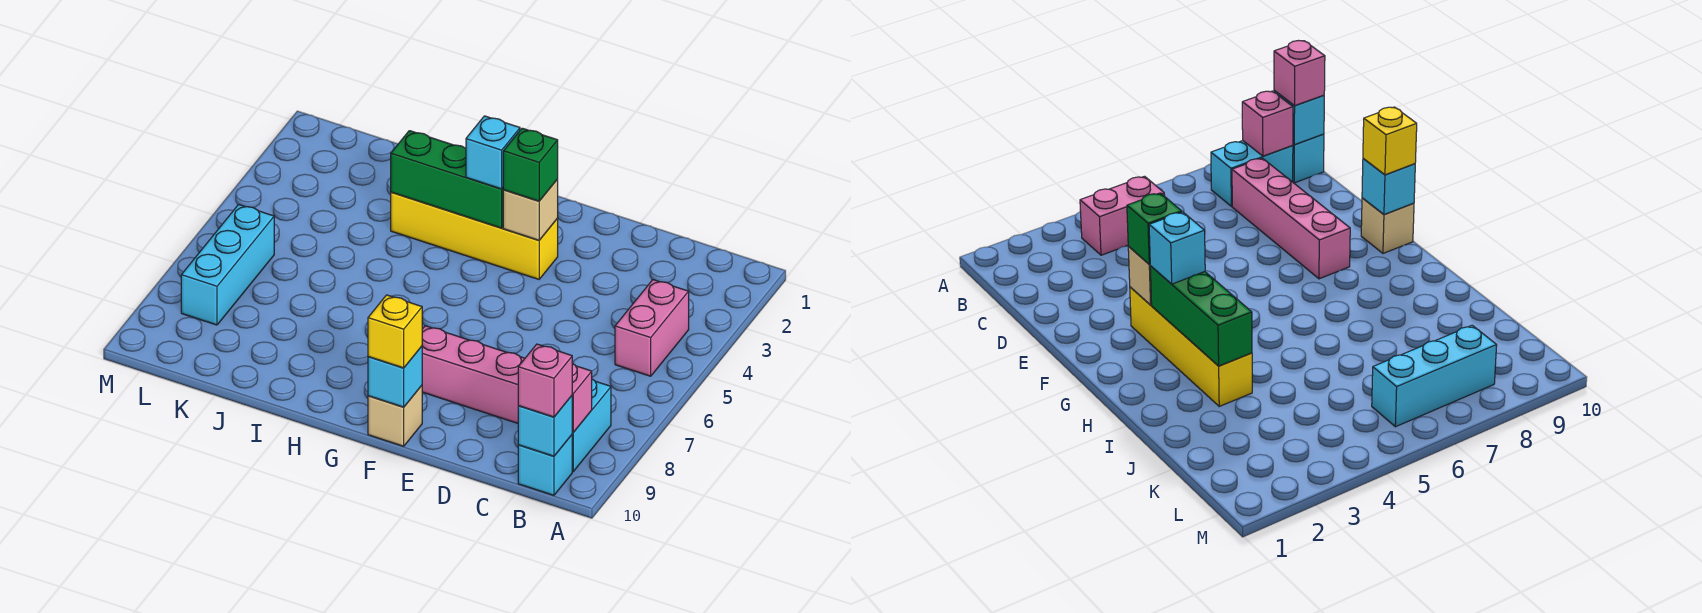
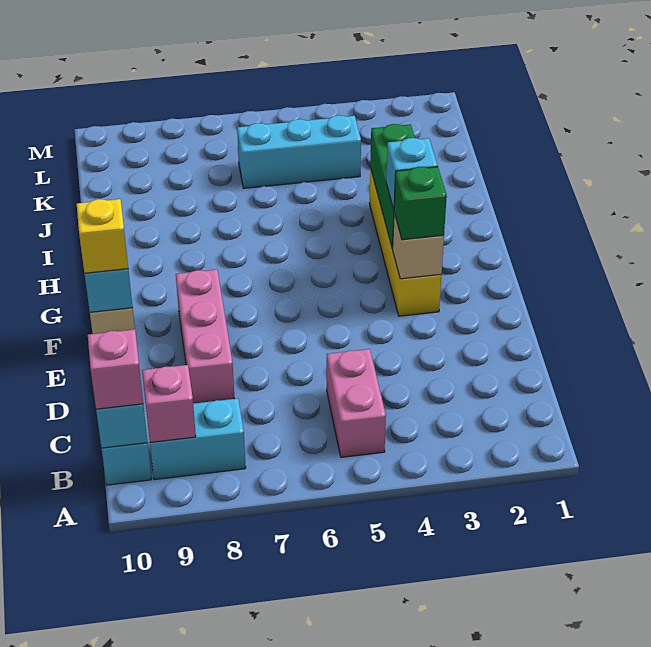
pink brick B4:B5 level 1 -> pink brick B5:C5 level 1
pink brick C8:F8 level 1 -> pink brick D8:F8 level 1
cyan brick L6:L8 level 1 -> cyan brick K4:K6 level 1

